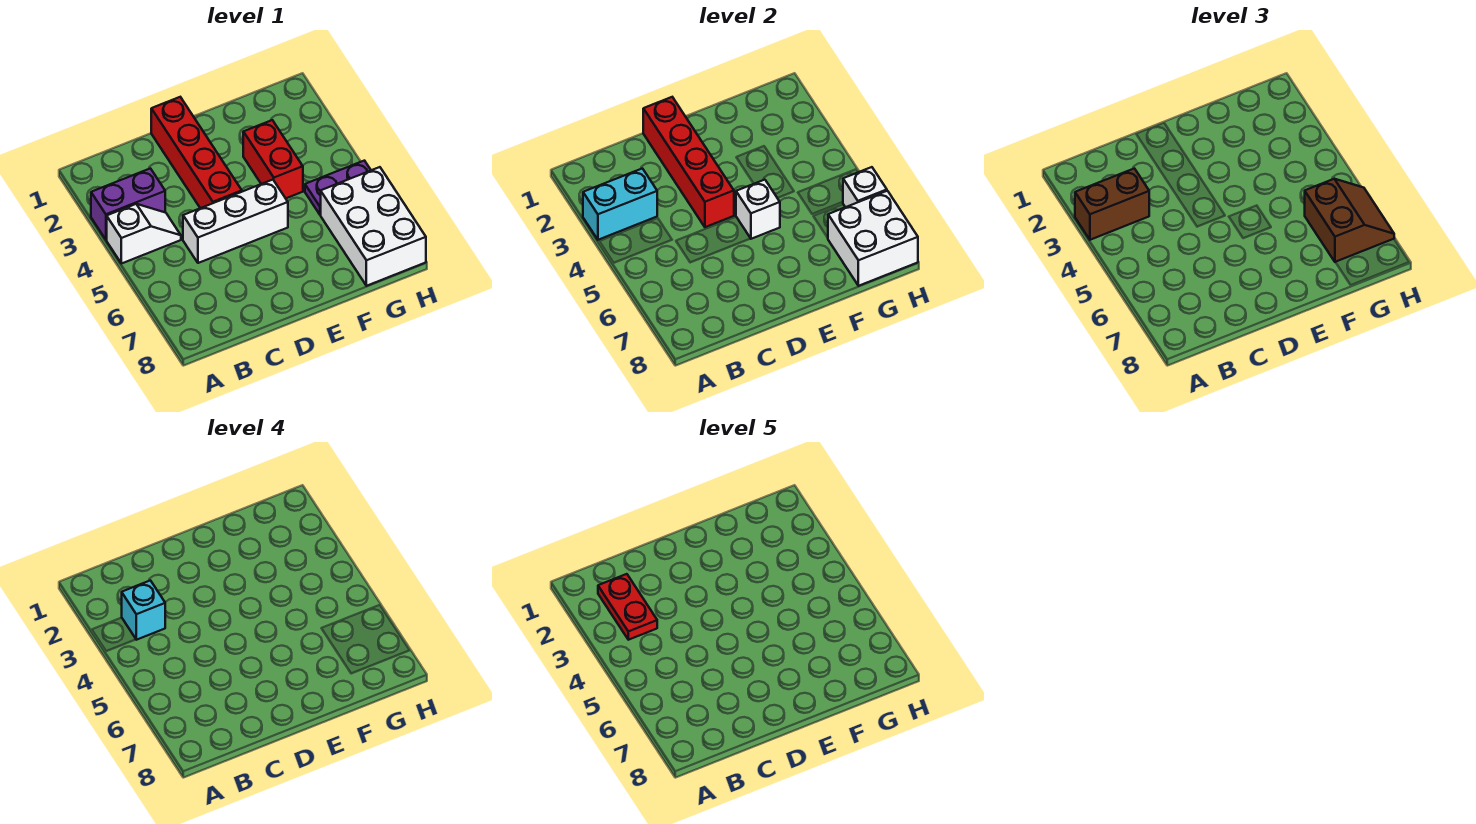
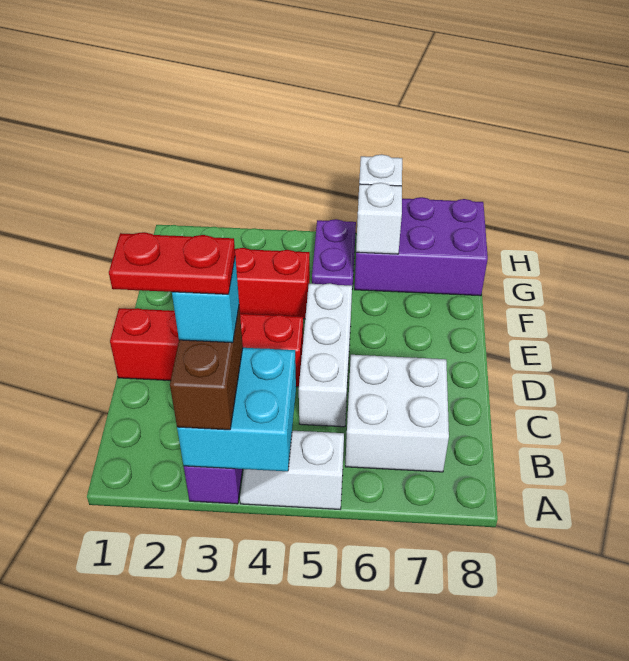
cyan brick A3:B3 level 2 -> cyan brick A3:B4 level 2
white slope A4:B4 level 1 top A -> white slope A4:A5 level 1 top 5
red brick D1:D4 level 2 -> none
white brick E5 level 2 -> white brick G6 level 2
white brick G6:H8 level 1 -> purple brick G6:H8 level 1
brown slope G6:H7 level 3 top G -> none
white brick G7:H8 level 2 -> white brick B6:C7 level 1

